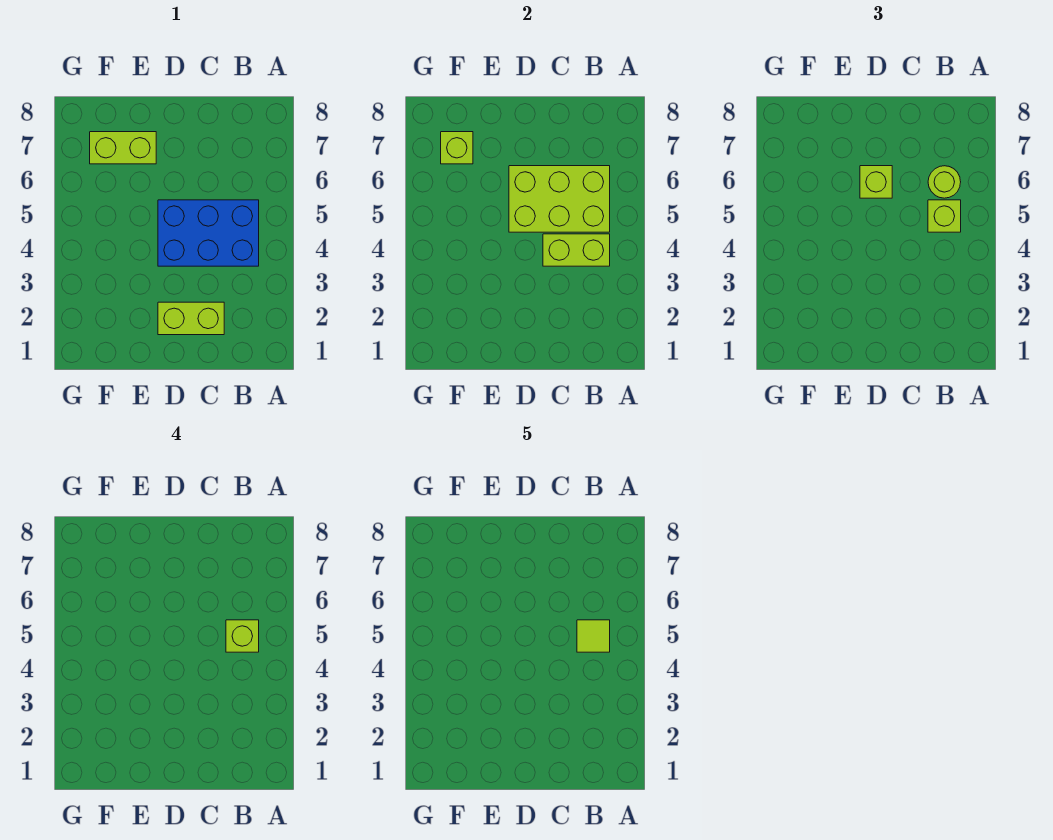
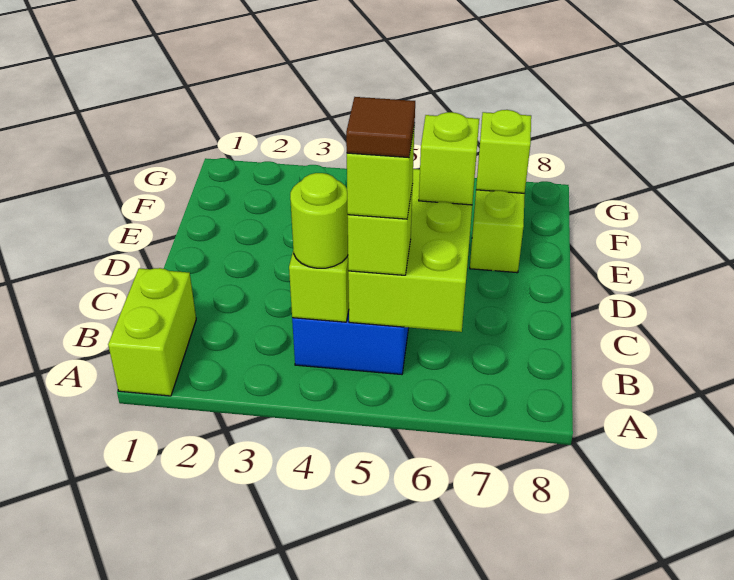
lime tile B5 level 5 -> brown tile B5 level 5
lime round brick B6 level 3 -> lime round brick B4 level 3
lime brick C2:D2 level 1 -> lime brick A1:B1 level 1

